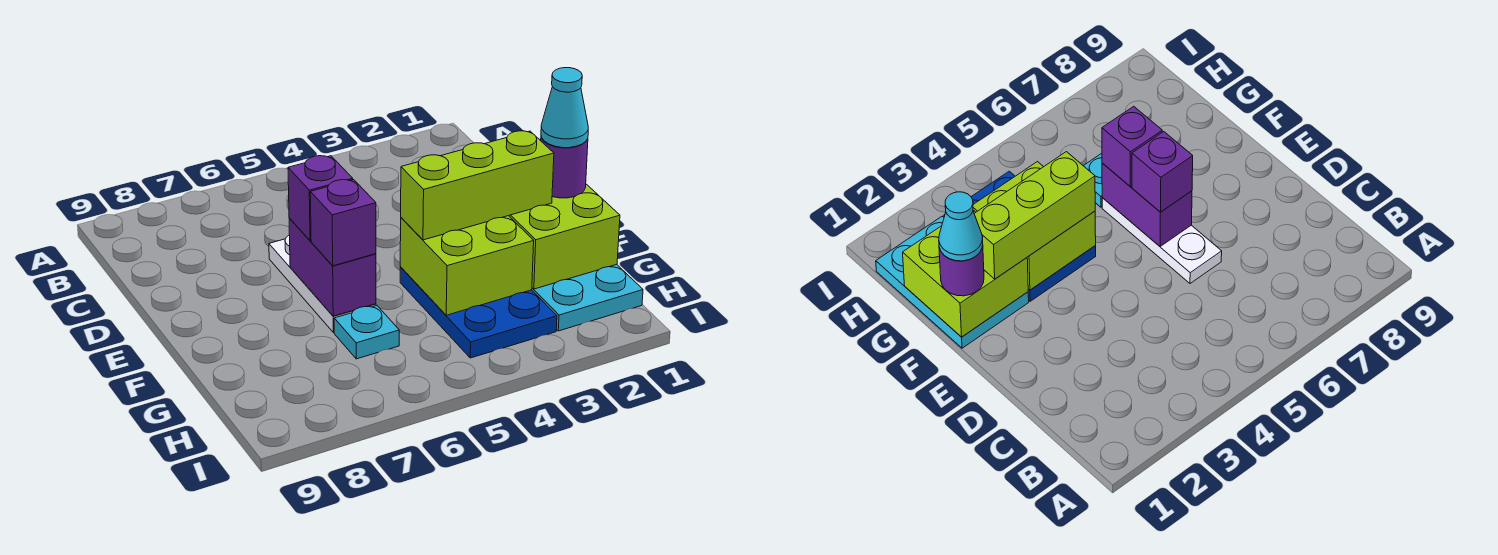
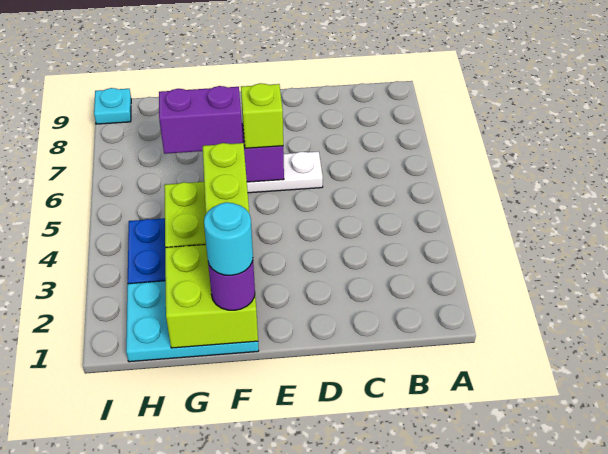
purple brick E6 level 3 -> lime brick E6 level 3
cyan cone F1 level 4 -> cyan round brick F1 level 4
purple brick F6 level 3 -> purple brick F6:G6 level 3
cyan plate G6 level 1 -> cyan plate I9 level 1

